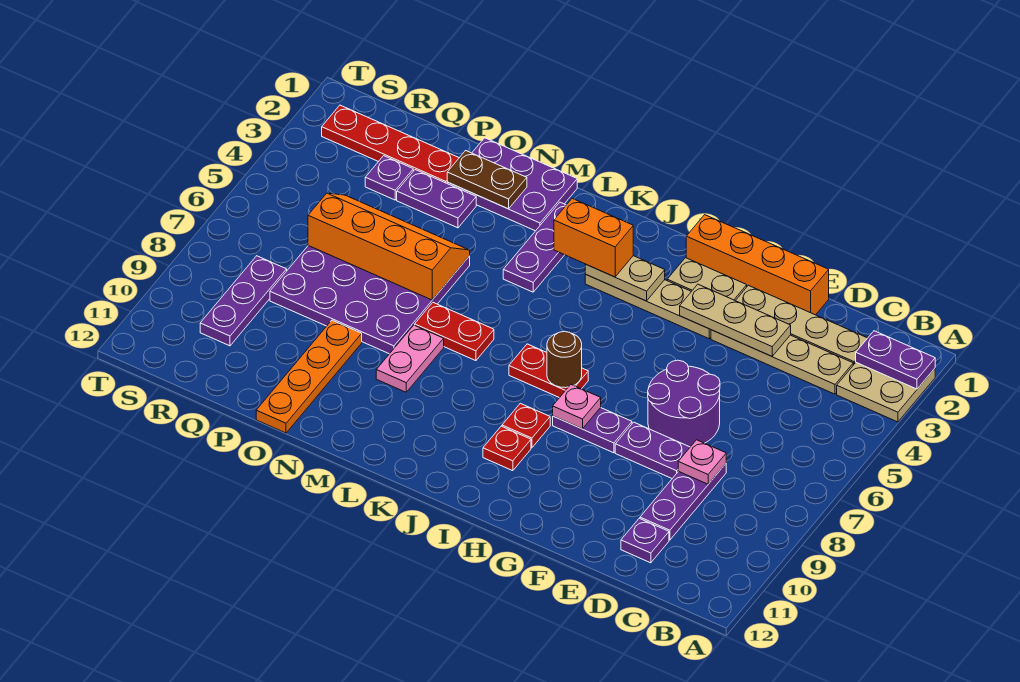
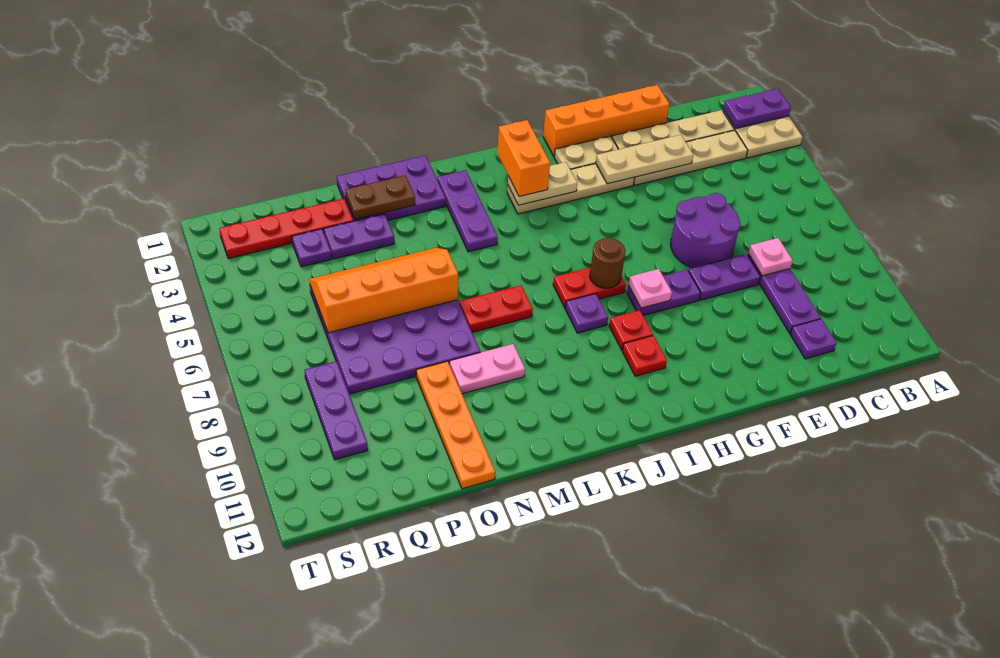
orange brick J3:K3 level 3 -> orange brick J2:J3 level 3
none -> purple plate J8 level 1
pink plate M8:M9 level 1 -> pink plate M9:N9 level 1

